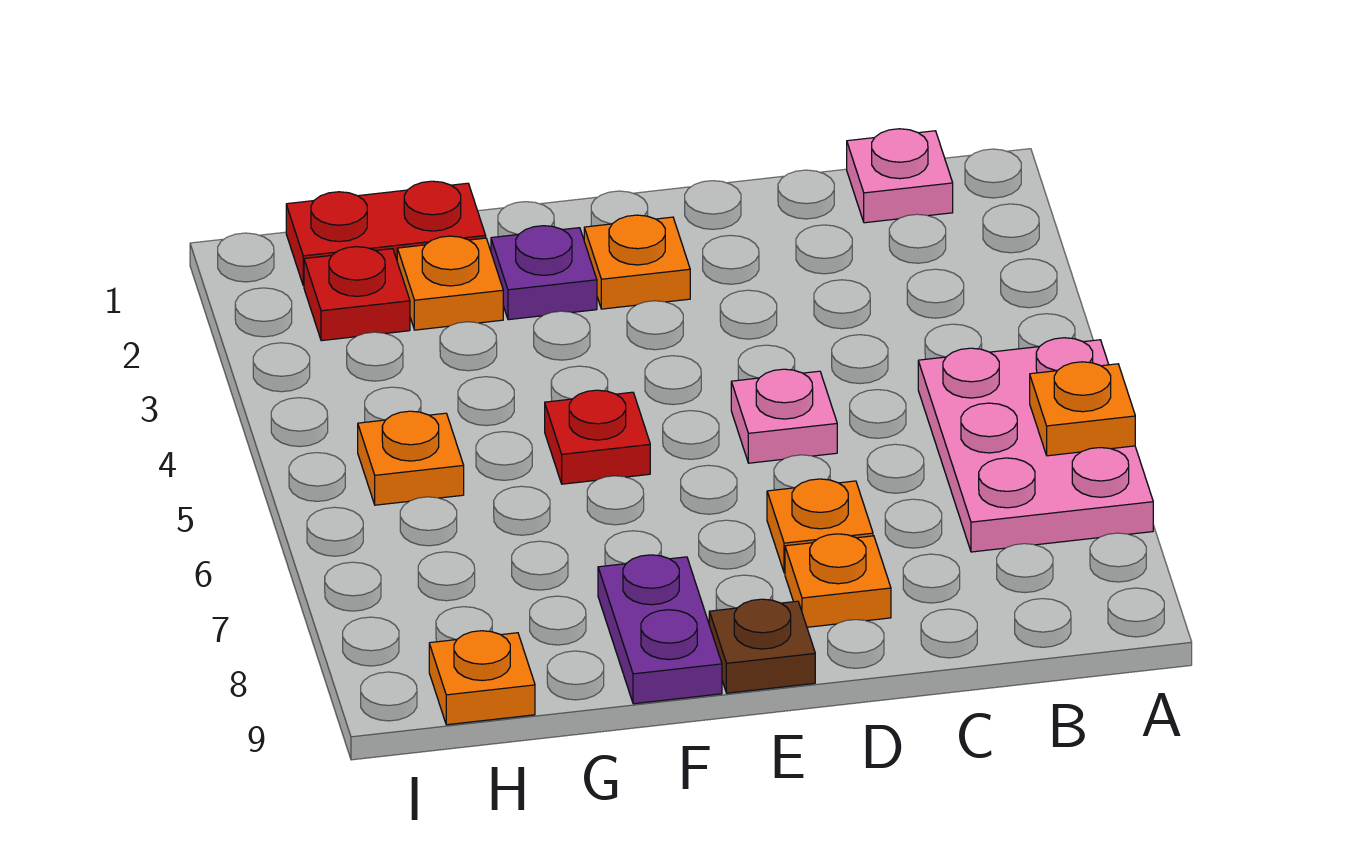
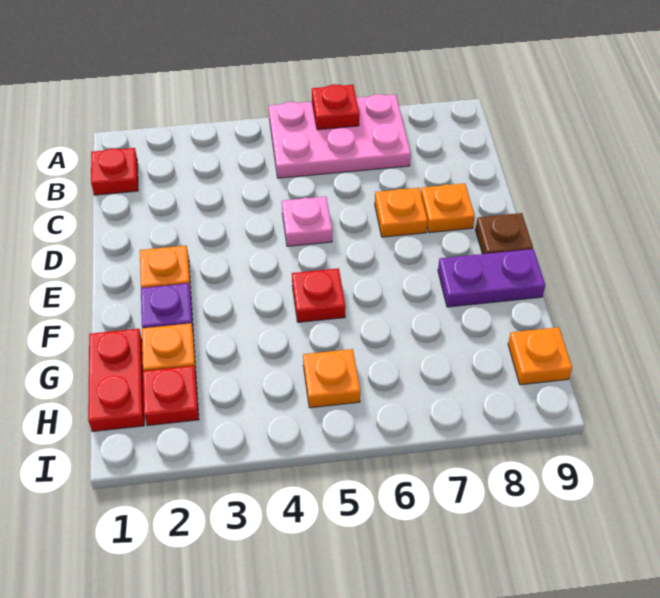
orange plate A6 level 2 -> red plate A6 level 2
pink plate B1 level 1 -> red plate B1 level 1

